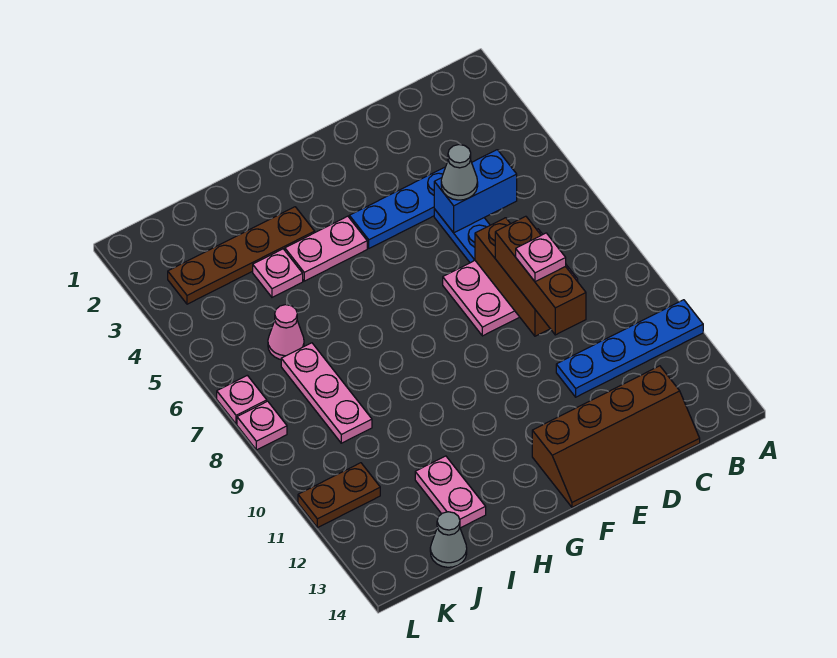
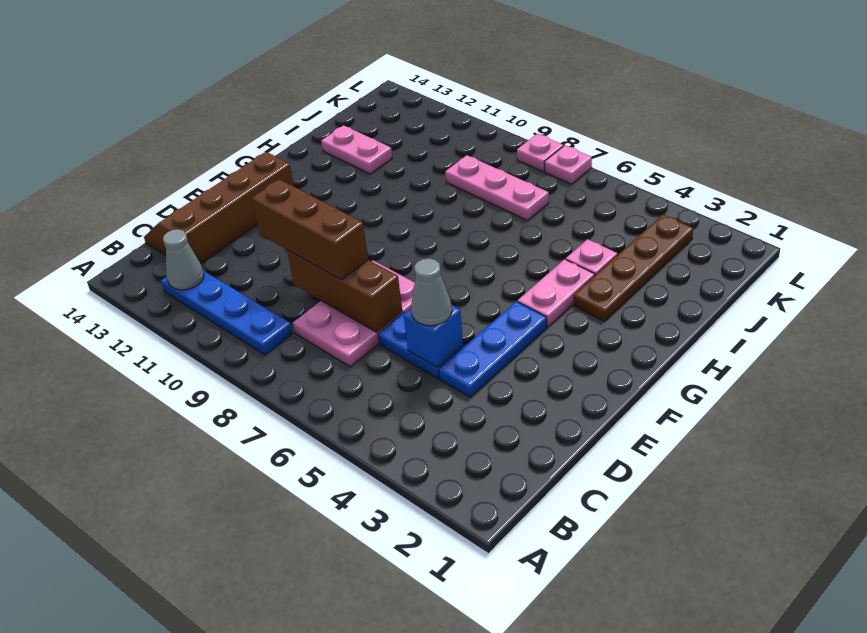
blue plate A11:D11 level 1 -> blue plate B9:B12 level 1
blue brick C5:D5 level 2 -> blue brick D5 level 2
pink plate D9 level 4 -> none
pink cone J6 level 1 -> none
grey cone J14 level 1 -> grey cone B12 level 2
brown plate K11:L11 level 1 -> none

